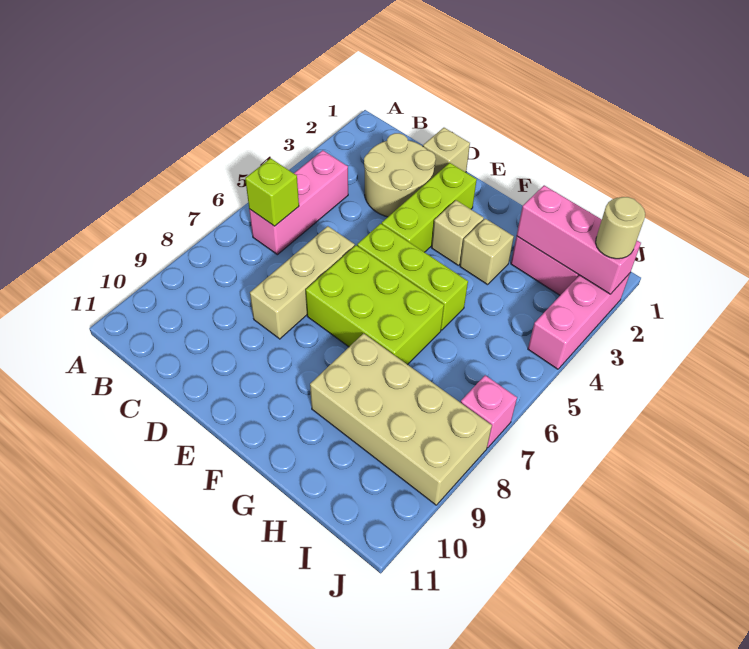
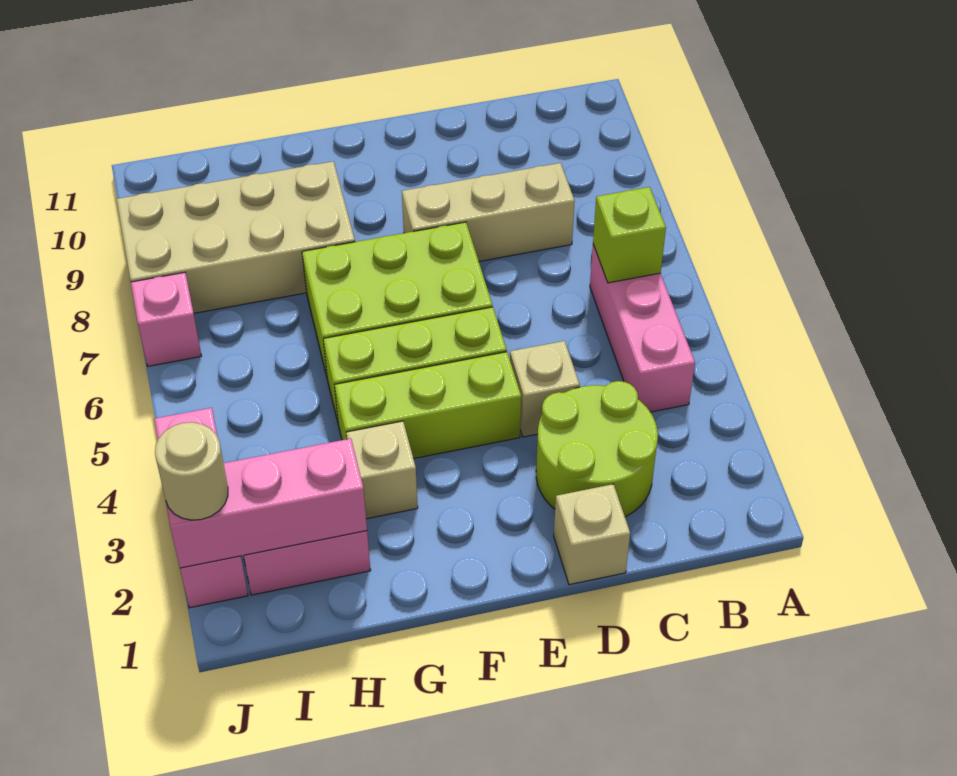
tan round brick C2:D3 level 1 -> lime round brick C2:D3 level 1
tan brick D6:D8 level 1 -> tan brick C8:E8 level 1
lime brick E2:E4 level 1 -> lime brick E4:G4 level 1
tan brick F3 level 1 -> tan brick D4 level 1

